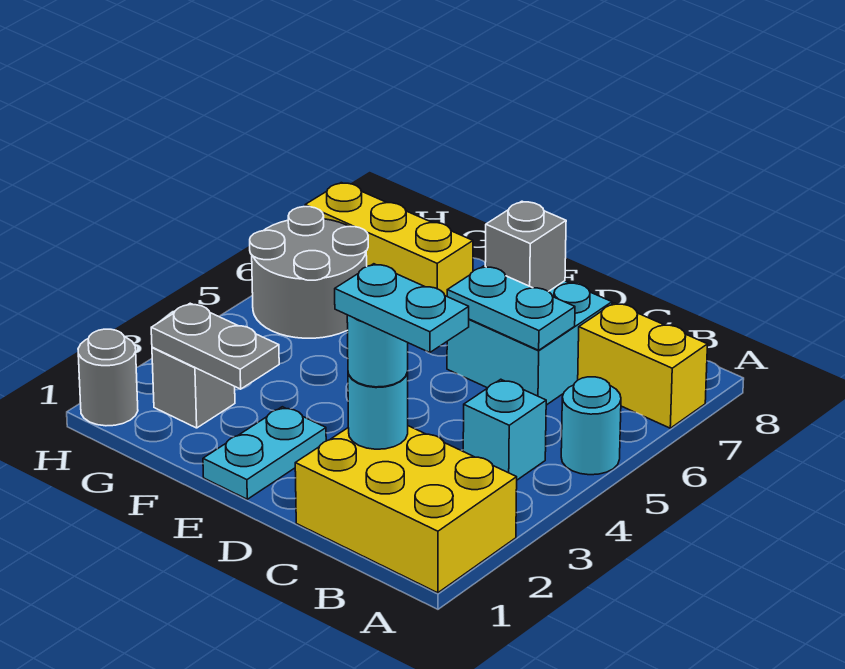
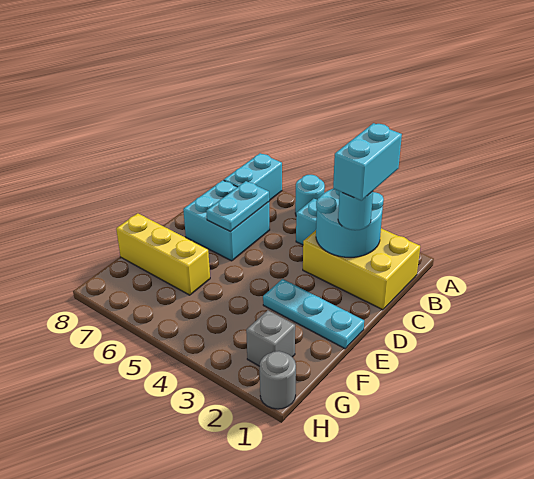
yellow brick A1:C2 level 1 -> yellow brick B1:C3 level 1
yellow brick A7:B7 level 1 -> cyan brick A7:B7 level 1
cyan plate B2:C2 level 4 -> cyan brick B2:C2 level 4
cyan round brick C2 level 2 -> cyan round brick B2:C3 level 2
grey brick D7 level 2 -> none
cyan plate E1:E2 level 1 -> cyan plate E1:E3 level 1
grey plate F2:G2 level 2 -> none
yellow brick F7:H7 level 1 -> yellow brick F6:F8 level 1
grey round brick G5:H6 level 1 -> none

